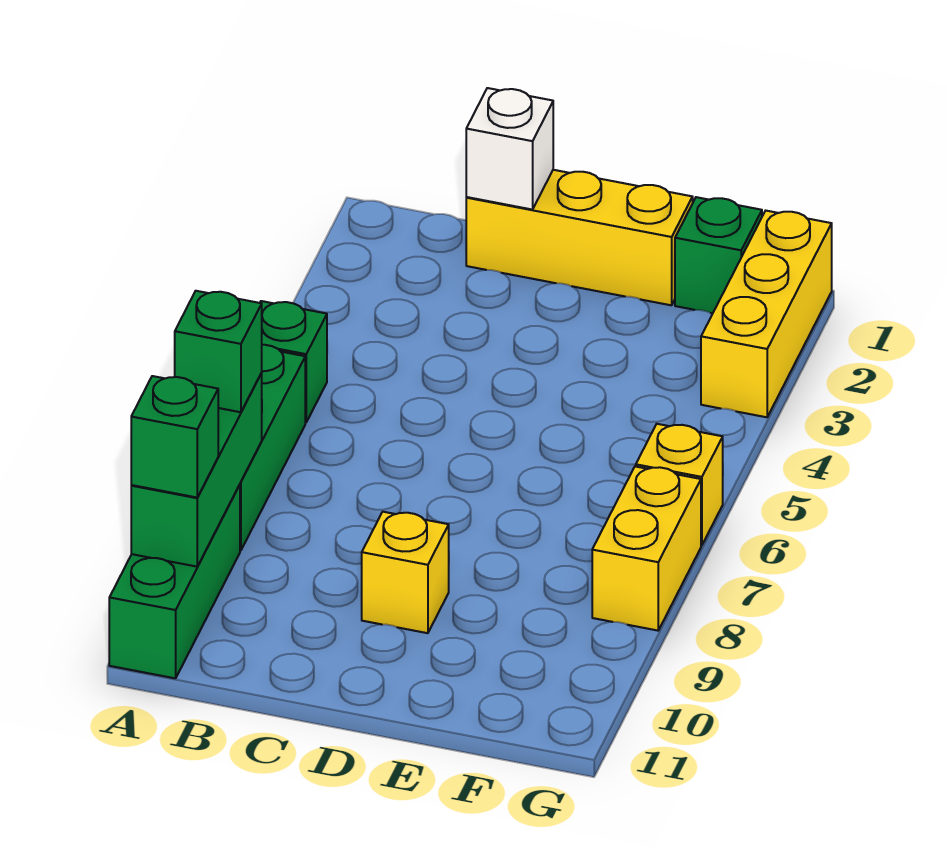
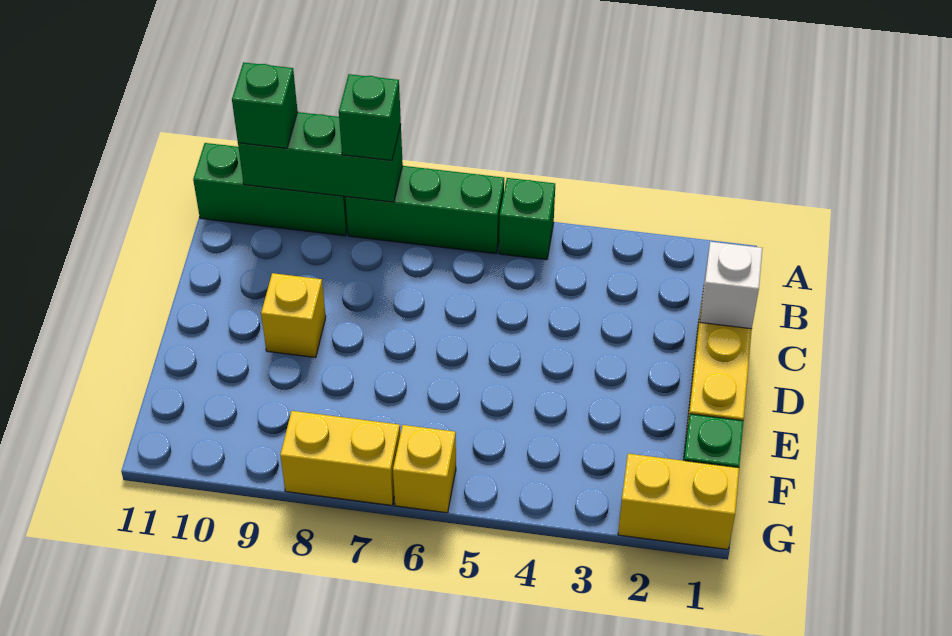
yellow brick G1:G3 level 1 -> yellow brick G1:G2 level 1

